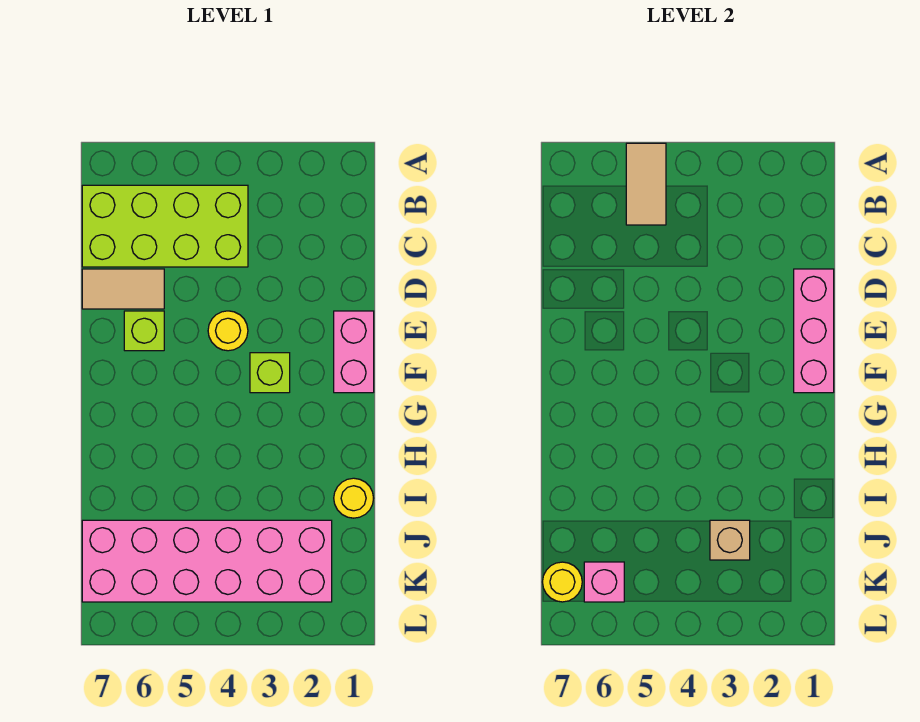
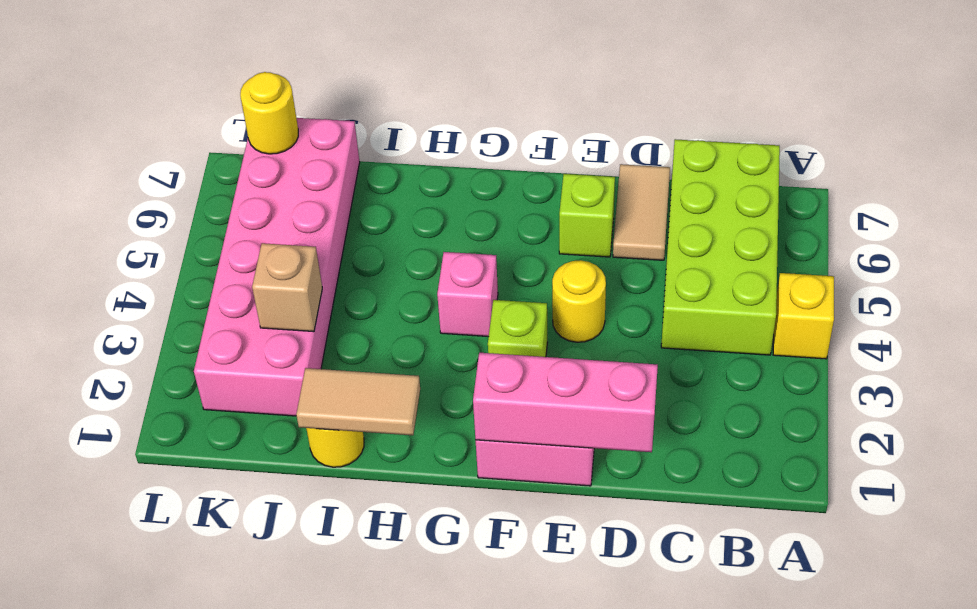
none -> yellow brick A4 level 1
tan tile A5:B5 level 2 -> tan tile H1:I1 level 2
pink brick K6 level 2 -> pink brick G4 level 1

